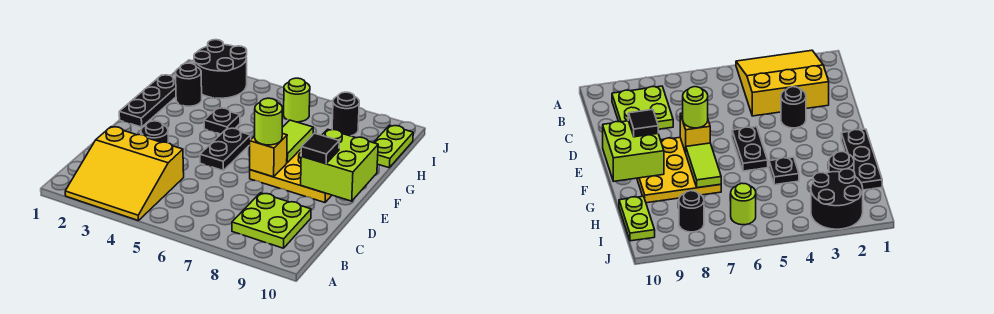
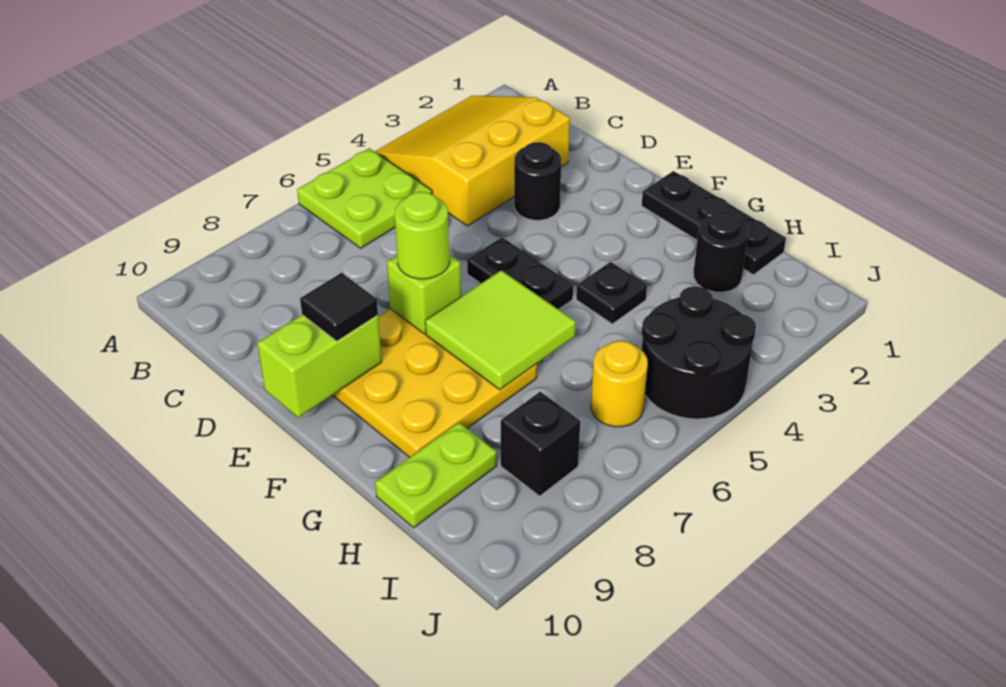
lime plate B8:C9 level 1 -> lime plate A5:B6 level 1
yellow brick E7 level 2 -> lime brick E7 level 2
lime brick E9:F10 level 2 -> lime brick E9:E10 level 2
lime tile F7:G7 level 2 -> lime tile F6:G7 level 2
lime plate H10:I10 level 1 -> lime plate H9:H10 level 1
black round brick I2:J3 level 1 -> black round brick I4:J5 level 1
lime round brick I6 level 1 -> yellow round brick I6 level 1
black round brick I8 level 1 -> black brick I8 level 1

